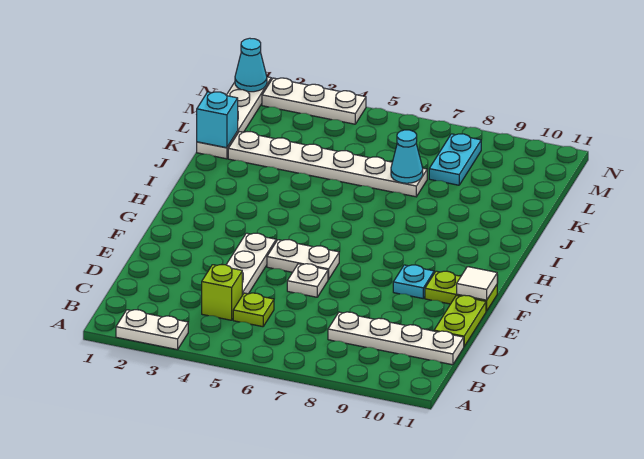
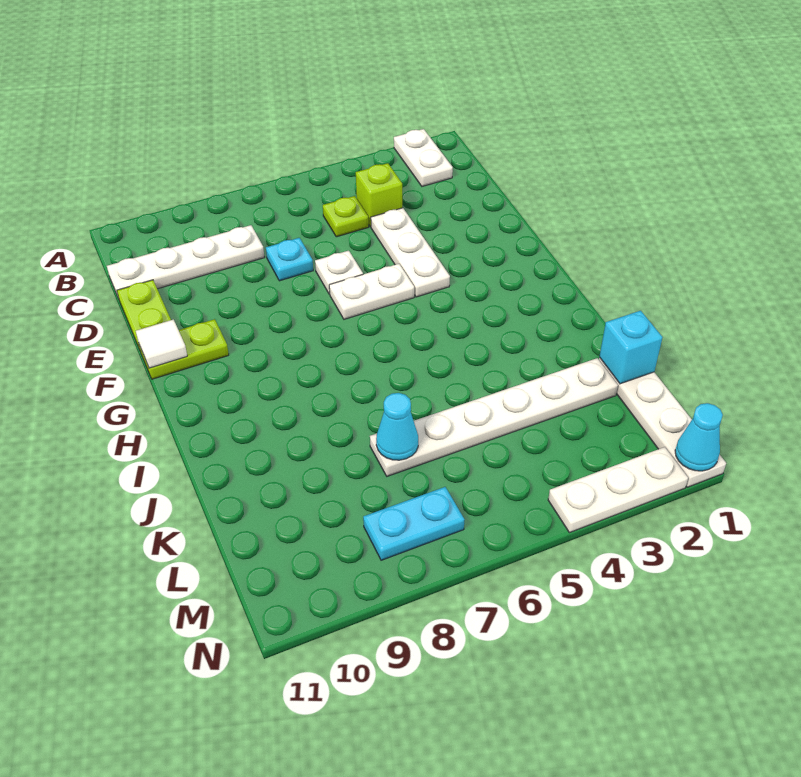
white plate A2:A3 level 1 -> white plate A2:B2 level 1
cyan plate F9 level 1 -> cyan plate D7 level 1
cyan plate L8:M8 level 1 -> cyan plate M7:M8 level 1

